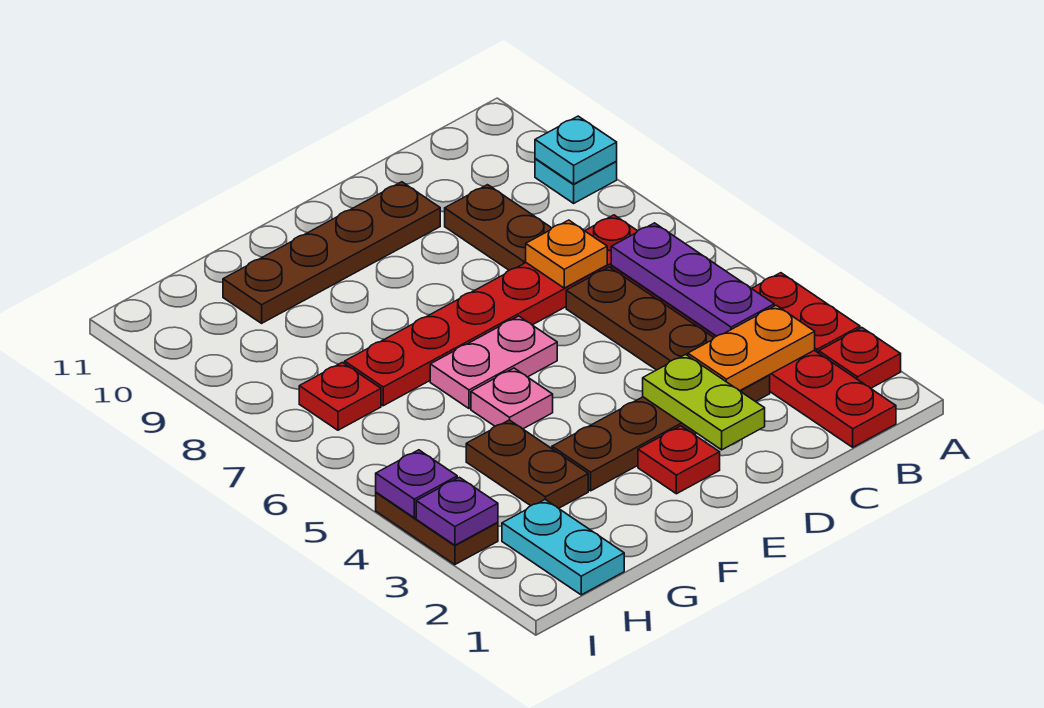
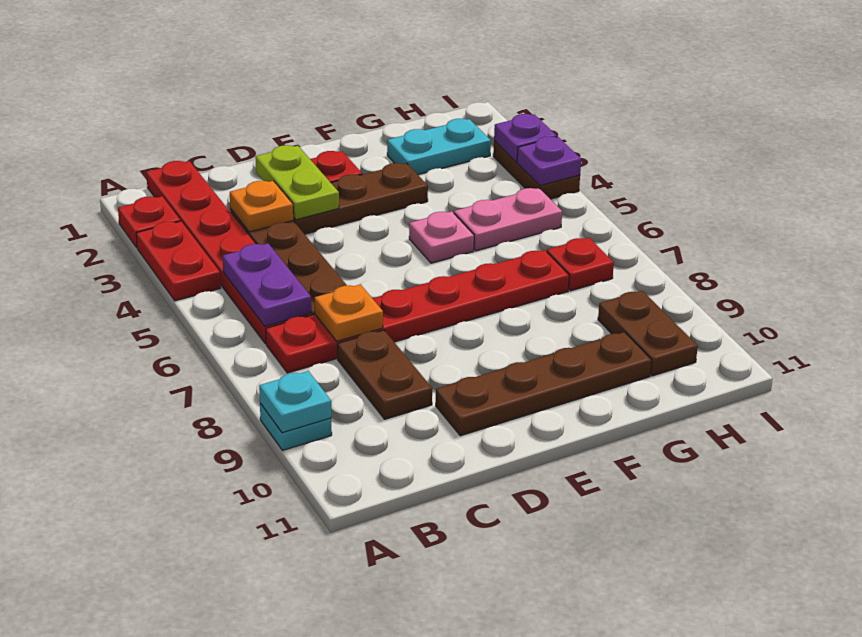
orange plate B3:C3 level 2 -> orange plate C3 level 2
purple plate B4:B6 level 2 -> purple plate B5:B6 level 2
pink plate E6:F6 level 1 -> pink plate G5:H5 level 1
brown plate G3:G4 level 1 -> brown plate H9:H10 level 1
cyan plate H1:H2 level 1 -> cyan plate G2:H2 level 1

